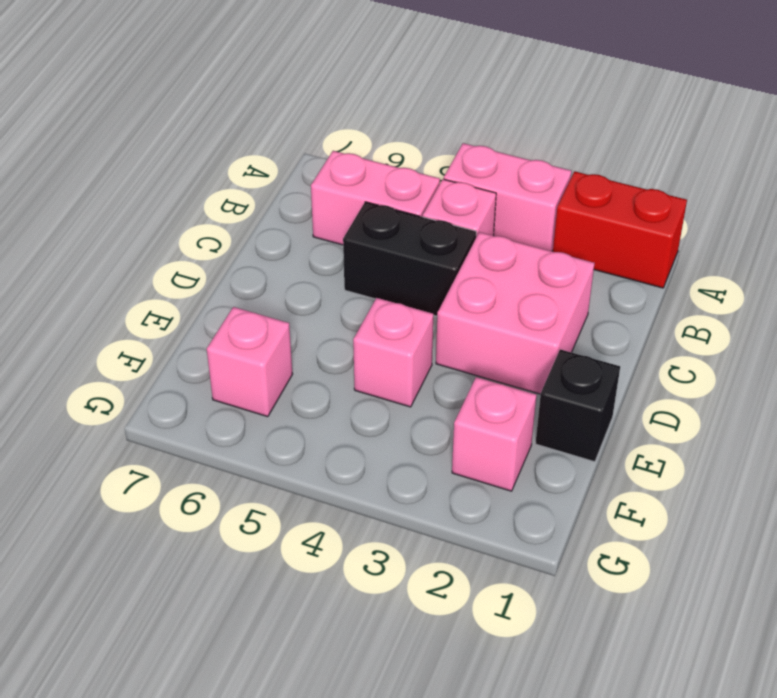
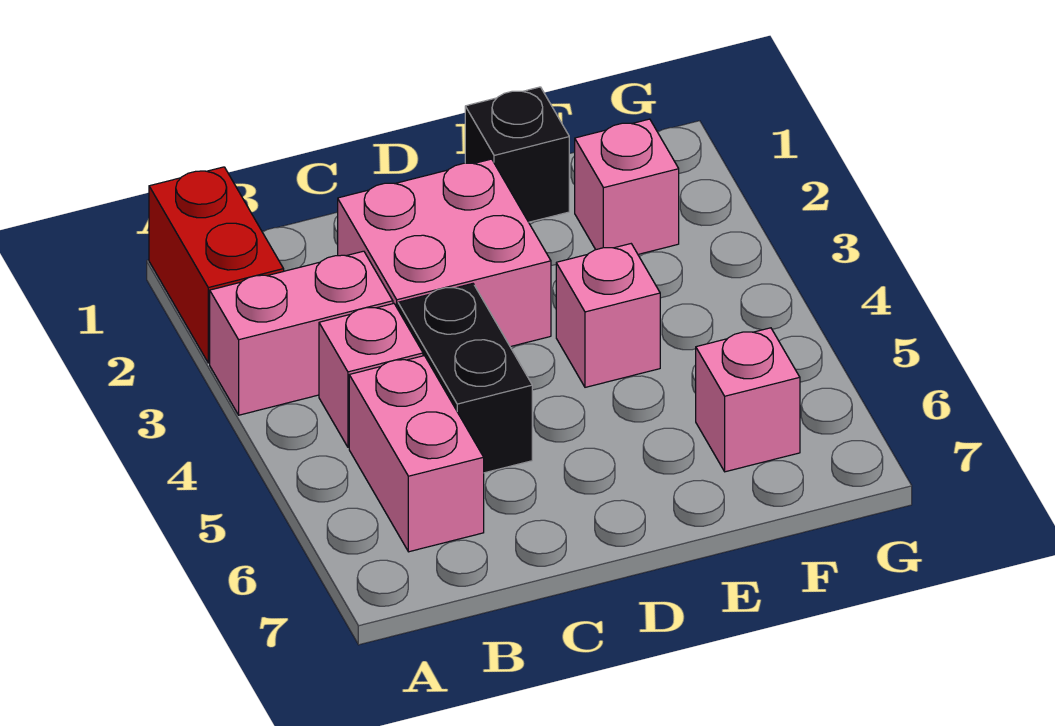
pink brick A3:A4 level 1 -> pink brick A3:B3 level 1

